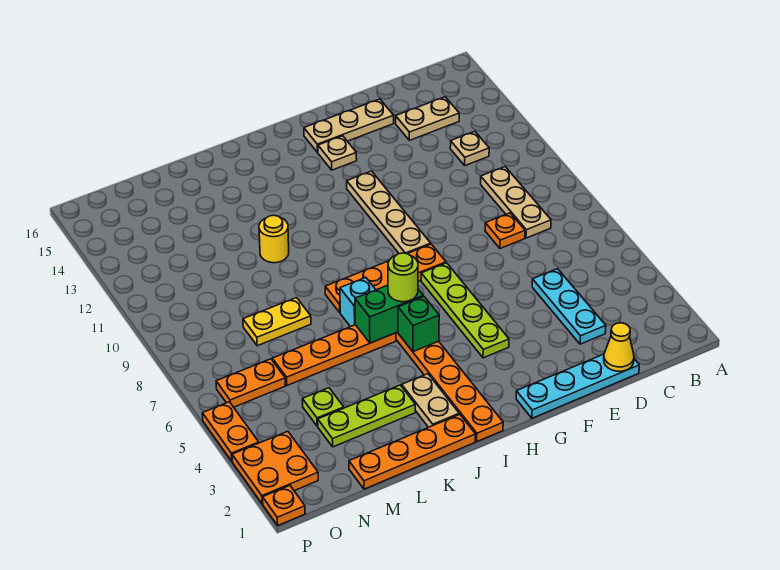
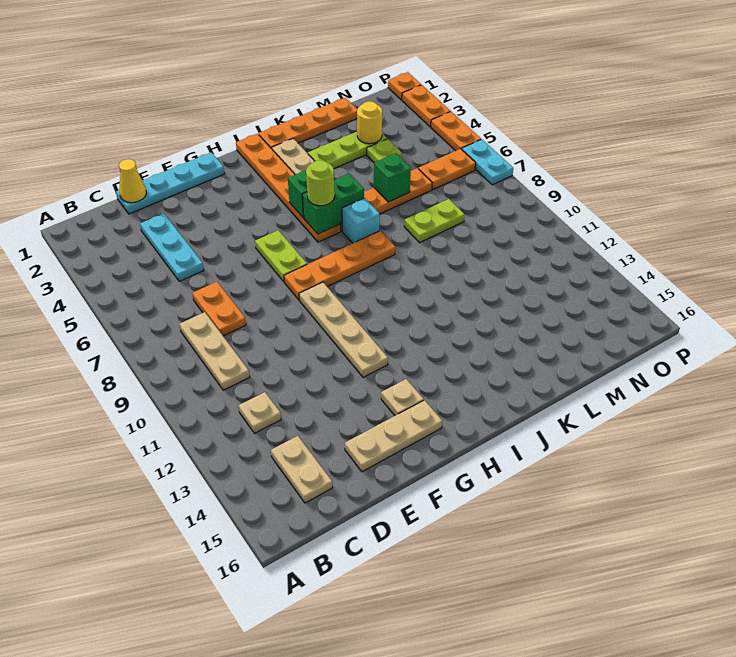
tan plate C14:D14 level 1 -> tan plate C14:C15 level 1
orange plate D8 level 1 -> orange plate D7:D8 level 1
lime plate G4:G7 level 1 -> lime plate G6:G7 level 1
yellow round brick K11 level 1 -> yellow round brick M3 level 2
none -> green brick L6 level 2
yellow plate L8:M8 level 1 -> lime plate L8:M8 level 1
orange plate O2:P3 level 1 -> orange plate P2:P3 level 1
none -> cyan plate P6:P7 level 1

